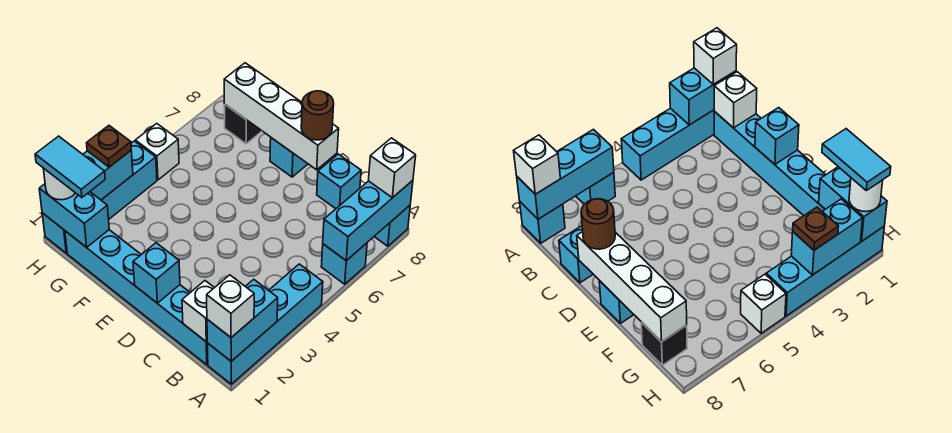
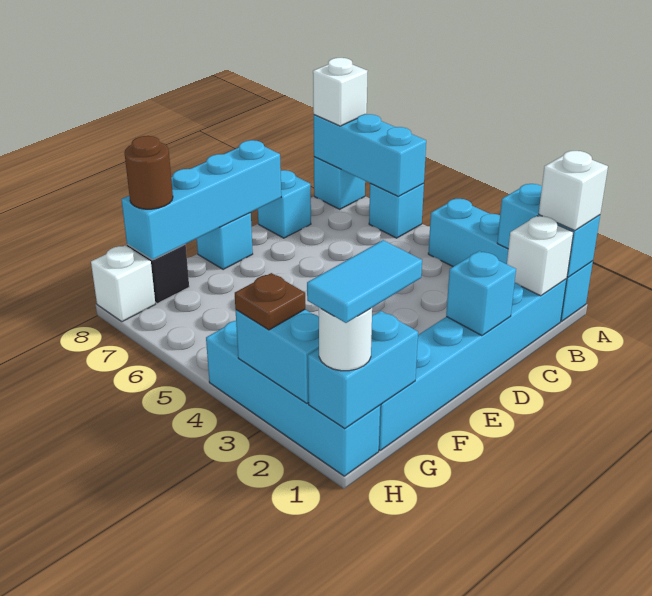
white brick D8:G8 level 2 -> cyan brick D8:G8 level 2
brown round brick D8 level 3 -> brown round brick G8 level 3
white brick H5 level 1 -> white brick H8 level 1

